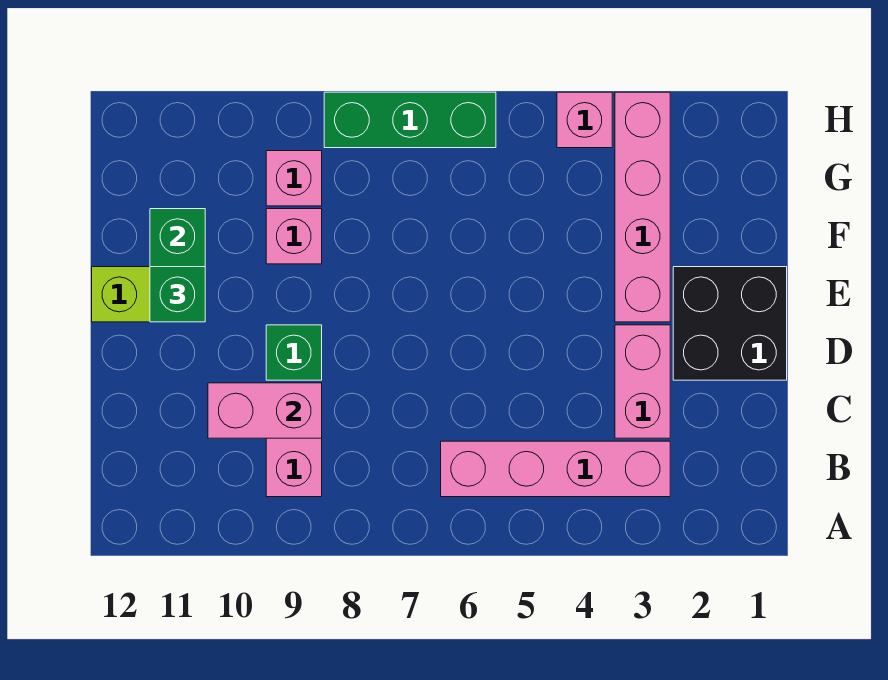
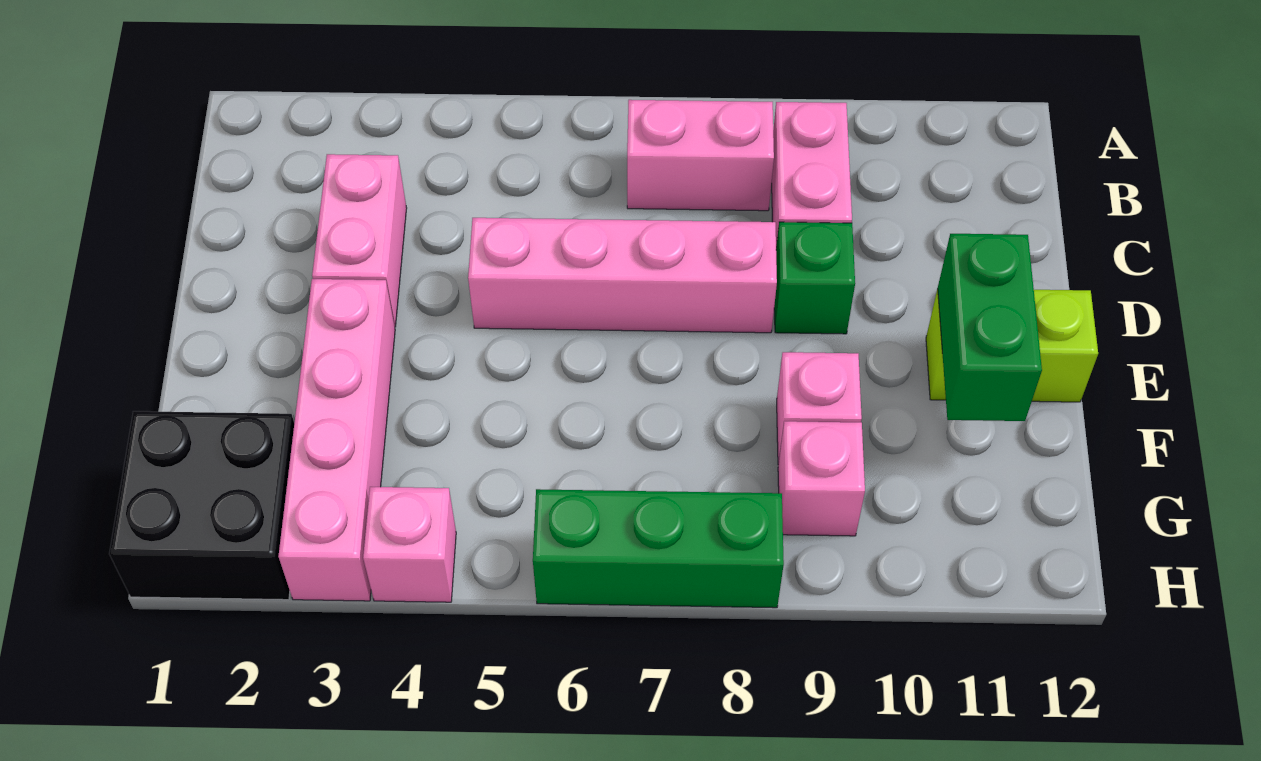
pink brick B3:B6 level 1 -> pink brick D5:D8 level 1
pink brick C9:C10 level 2 -> pink brick B7:B8 level 1
black brick D1:E2 level 1 -> black brick G1:H2 level 1
green brick E11 level 3 -> none

